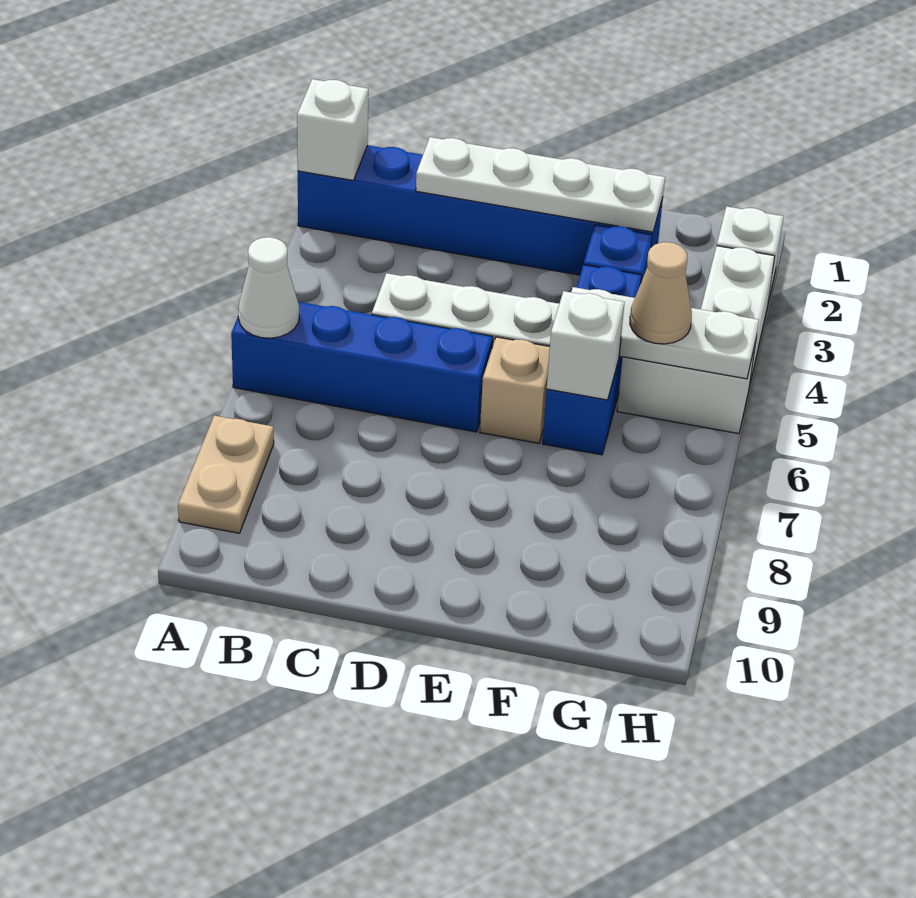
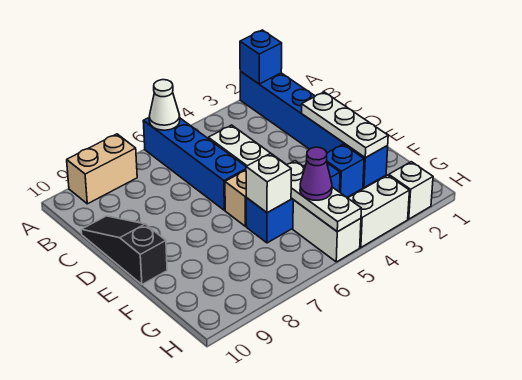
white brick A2 level 2 -> blue brick A2 level 2
tan plate A8:A9 level 1 -> tan brick A8:A9 level 1
white plate C2:F2 level 2 -> white plate D2:F2 level 2
none -> black slope C10:E10 level 1 top E
tan cone G5 level 3 -> purple cone G5 level 3

